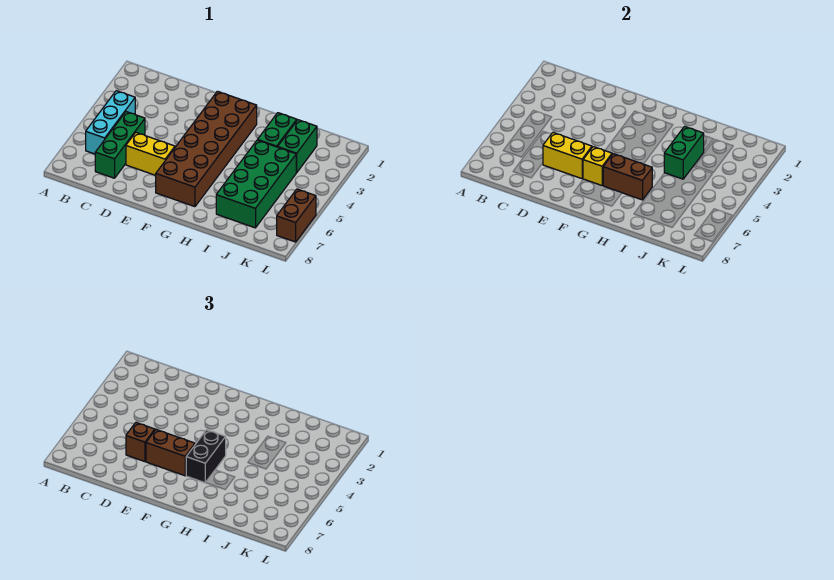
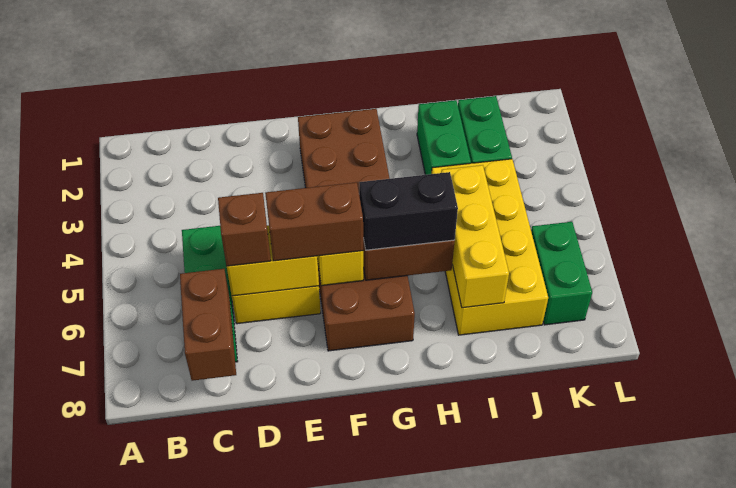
cyan brick B4:B6 level 1 -> none
black brick G5:G6 level 3 -> black brick G6:H6 level 3
green brick I3:I4 level 2 -> green brick K6:K7 level 1
green brick I4:J7 level 1 -> yellow brick I4:J7 level 1
none -> yellow brick I5:I7 level 2
brown brick L6:L7 level 1 -> brown brick C7:C8 level 2

